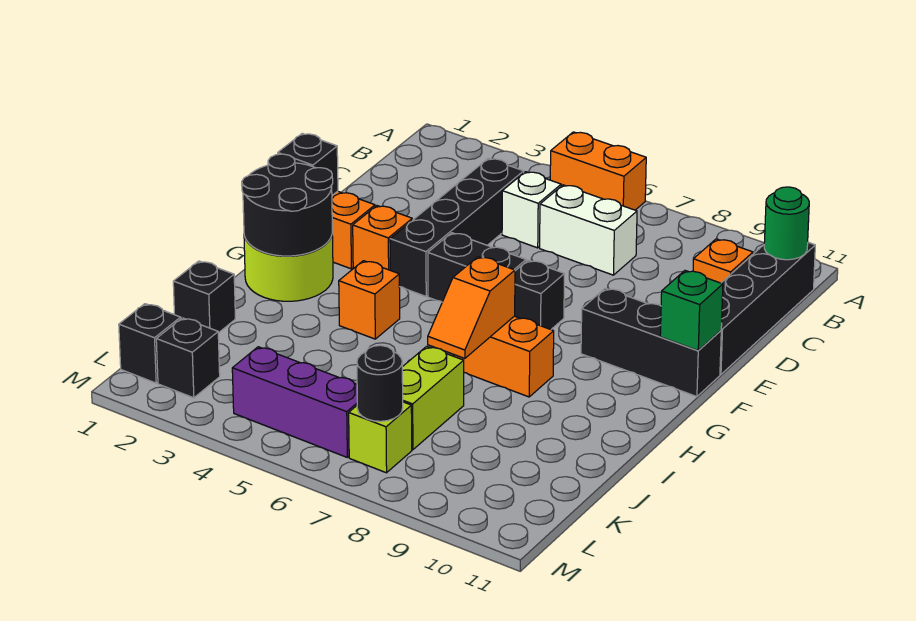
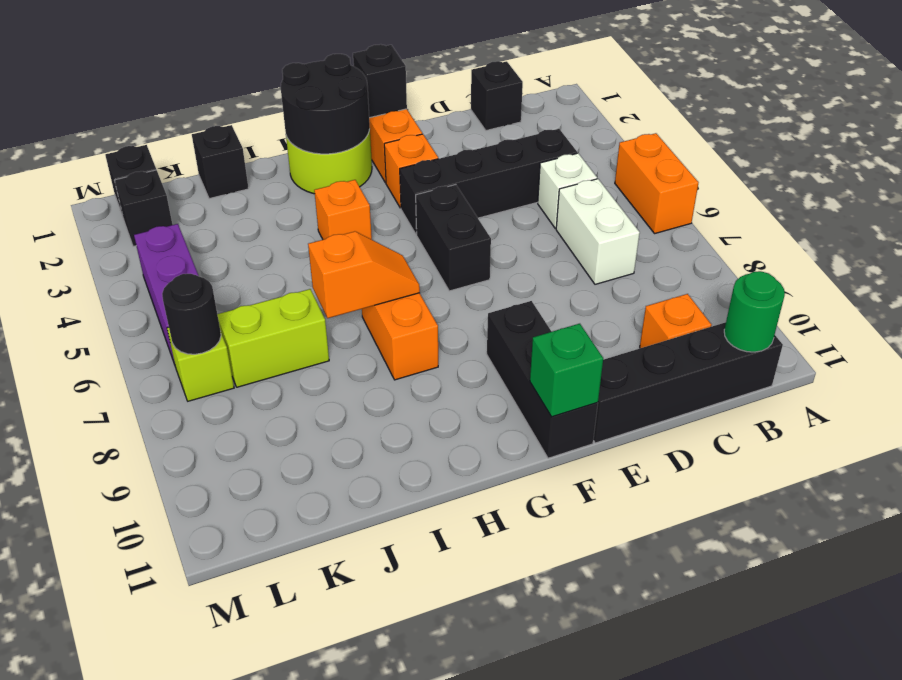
black brick F7 level 1 -> black brick C1 level 1
orange slope H7:I7 level 2 top H -> orange slope H7:I7 level 2 top I

